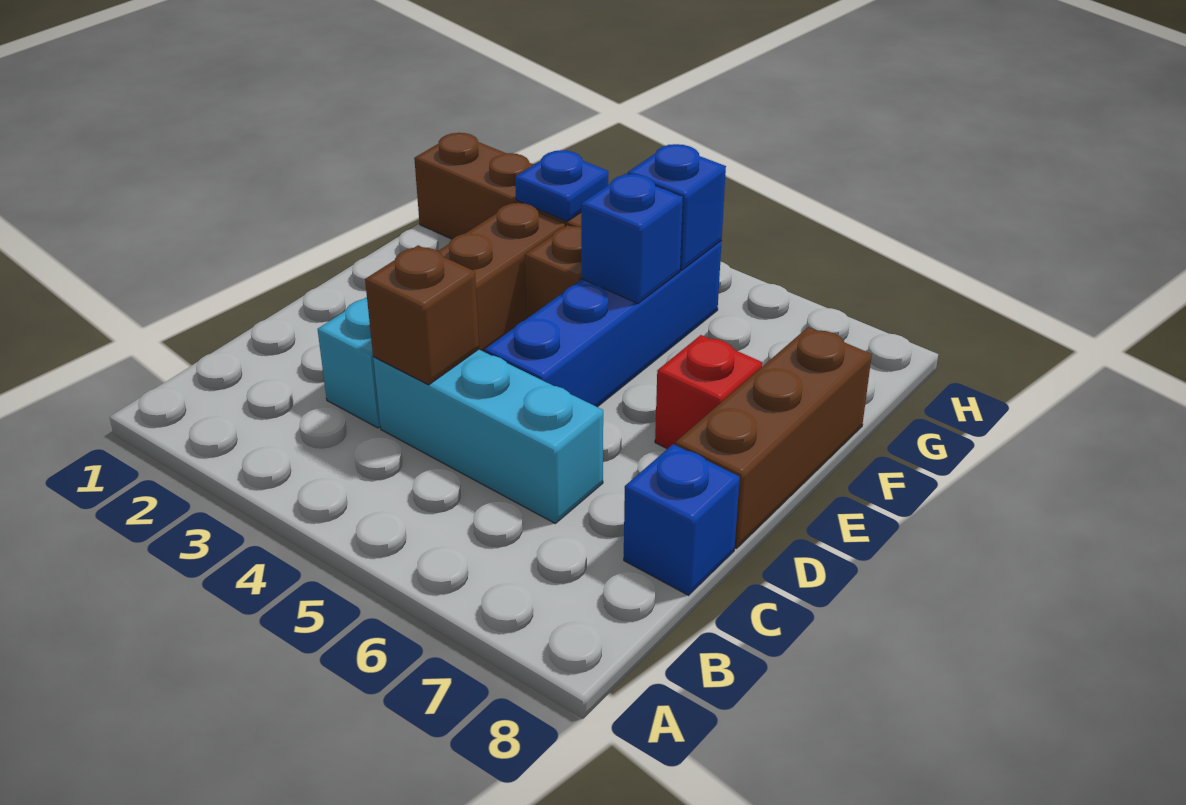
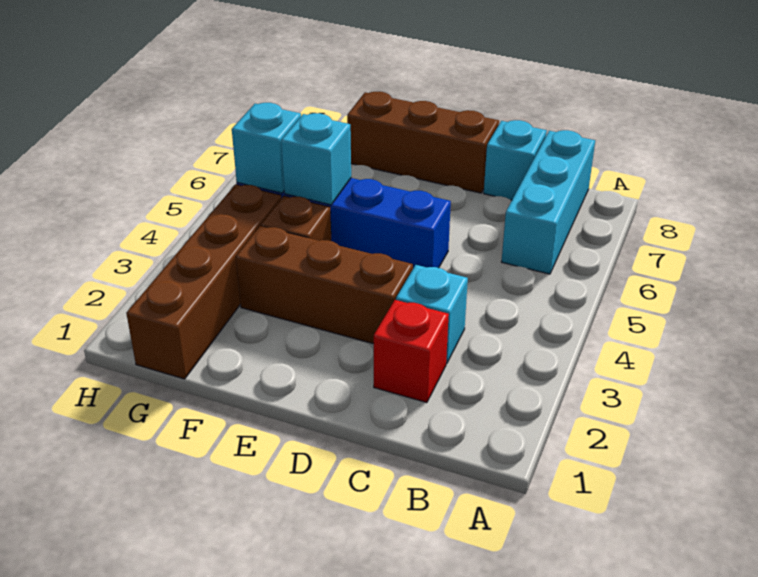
cyan brick C4:C6 level 1 -> cyan brick B6:B8 level 1
brown brick C4 level 2 -> none
blue brick C8 level 1 -> cyan brick C8 level 1
red brick E7 level 1 -> red brick C2 level 1
blue brick F5 level 2 -> cyan brick F5 level 2
blue plate G3 level 2 -> none
blue brick G5 level 2 -> cyan brick G5 level 2

